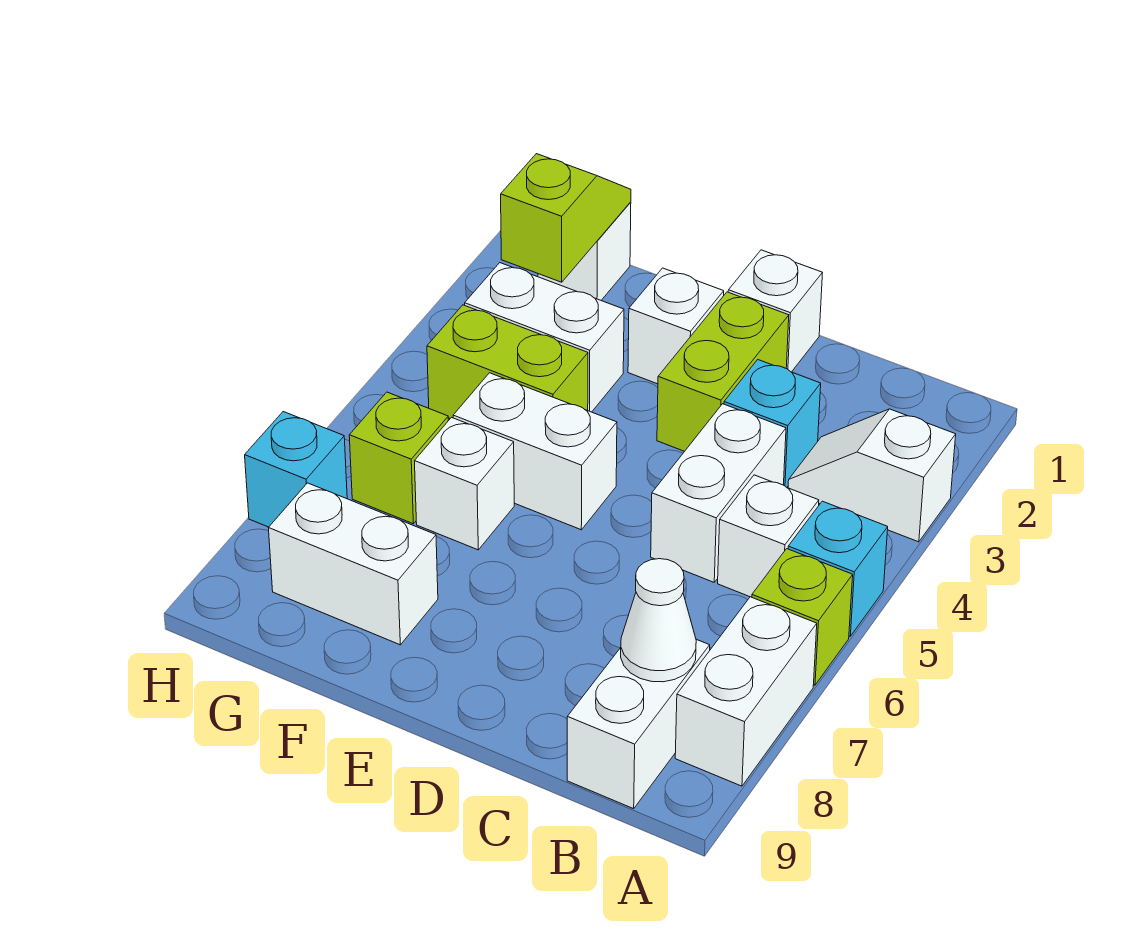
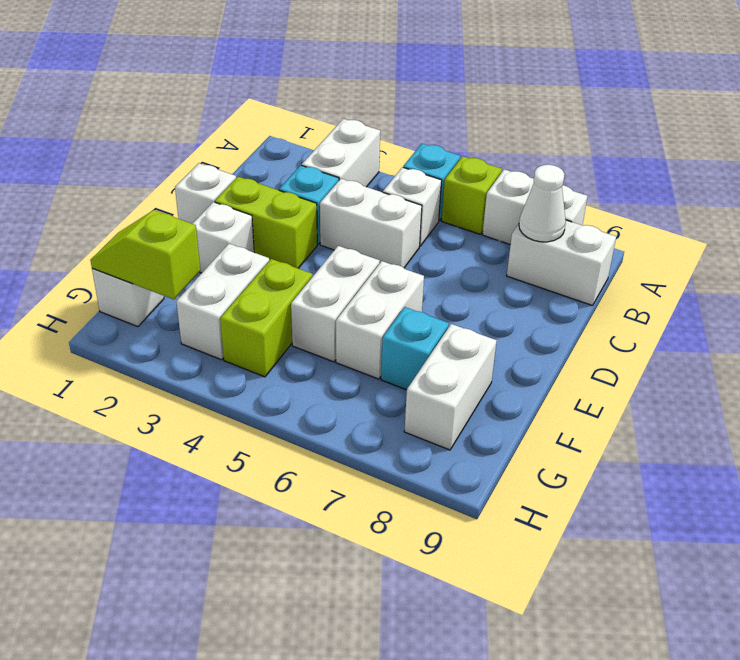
white slope A3:B3 level 1 top A -> white brick A3:B3 level 1
white brick F6 level 1 -> white brick E6:F6 level 1
lime brick G6 level 1 -> none
cyan brick H7 level 1 -> cyan brick F7 level 1

